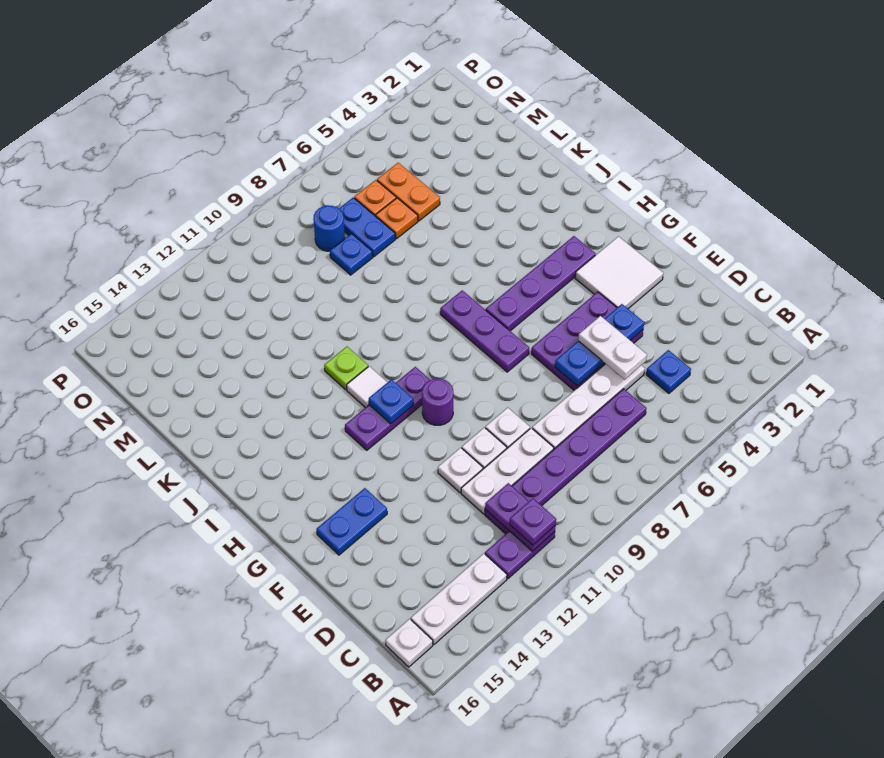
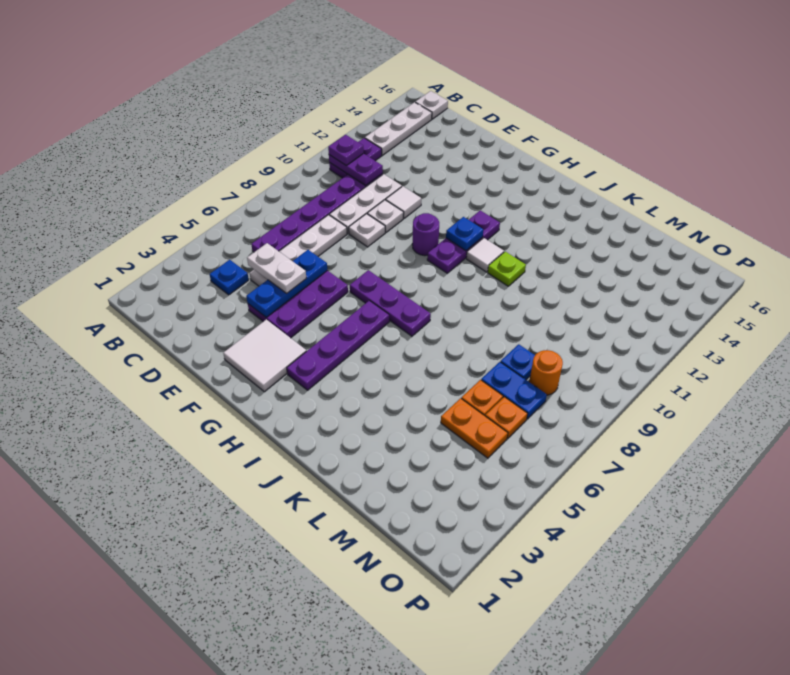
white plate E11 level 1 -> white tile E11 level 1
blue plate F14:F15 level 1 -> none
blue round brick N8 level 1 -> orange round brick N8 level 1

